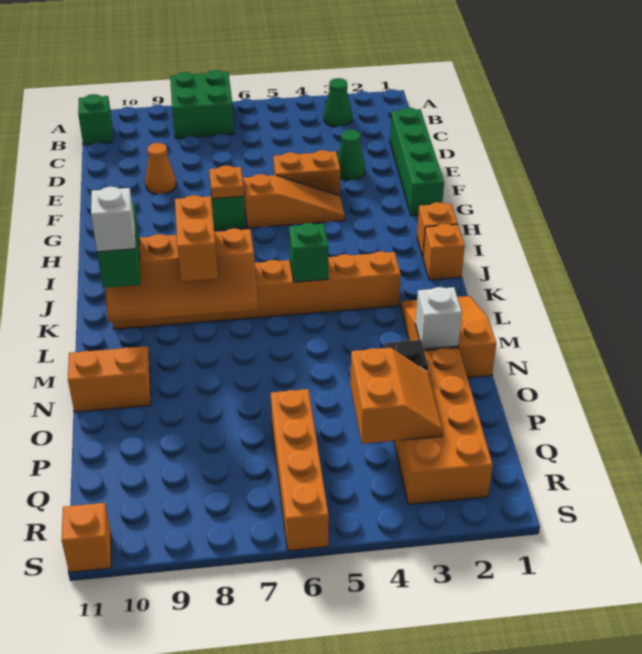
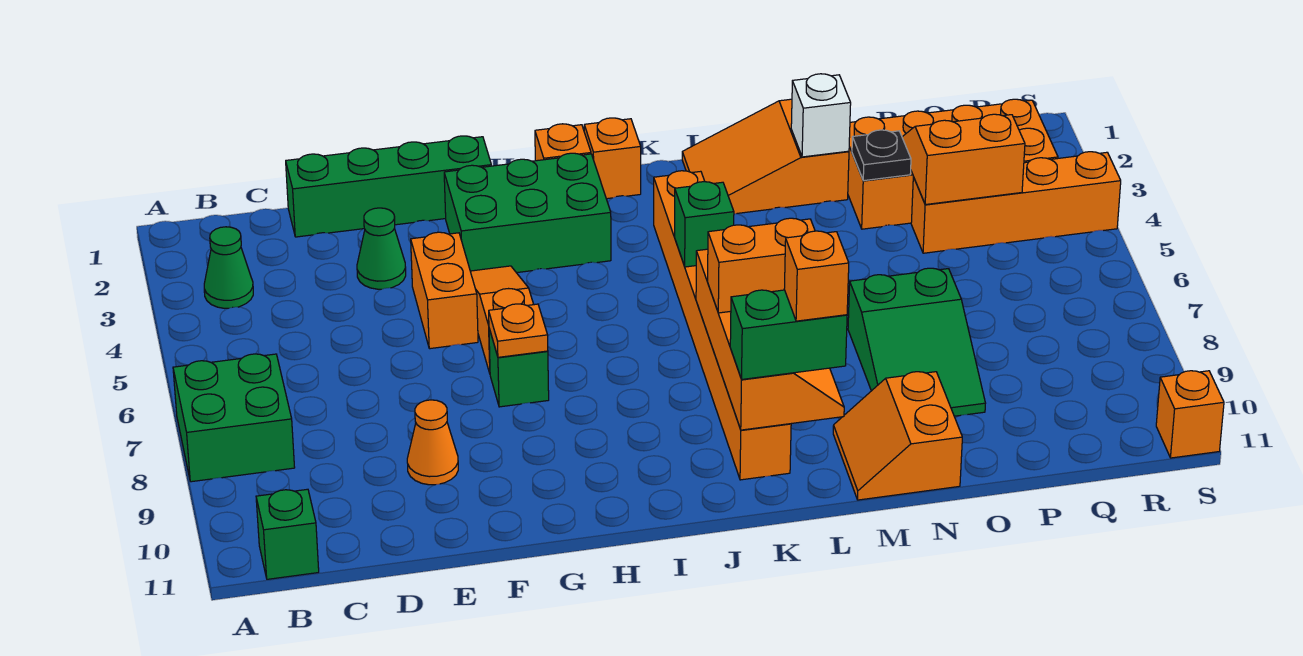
none -> green brick G2:I3 level 1
white brick L10 level 4 -> orange brick L10 level 4
none -> green slope N7:O9 level 1 top 7
orange brick P6:S6 level 1 -> orange brick P4:S4 level 1

